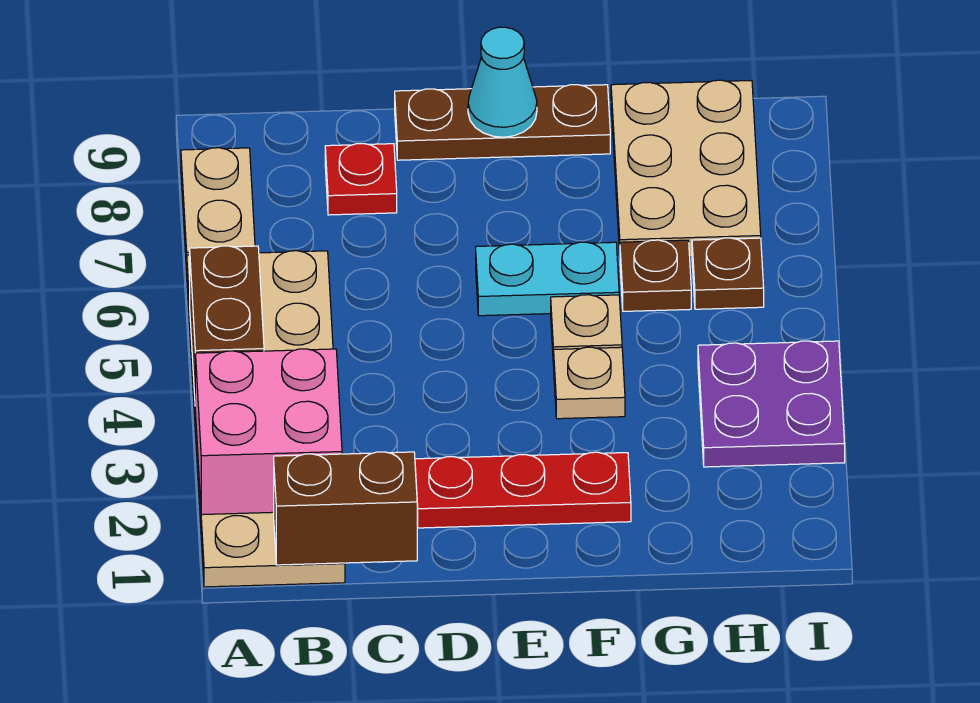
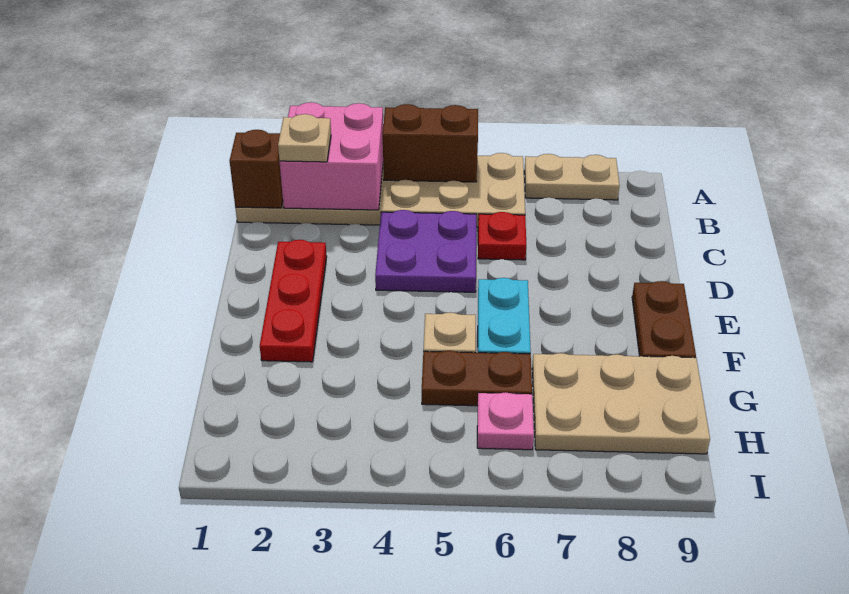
brown brick B1:C1 level 2 -> brown brick B1 level 2
red plate C8 level 1 -> red plate C6 level 1
brown plate D9:F9 level 1 -> brown plate E9:F9 level 1
cyan cone E9 level 2 -> none
tan plate F4 level 1 -> tan plate B2 level 3
brown plate G6 level 1 -> brown plate G5:G6 level 1
purple plate H3:I4 level 1 -> purple plate C4:D5 level 1
brown plate H6 level 1 -> pink plate H6 level 1

